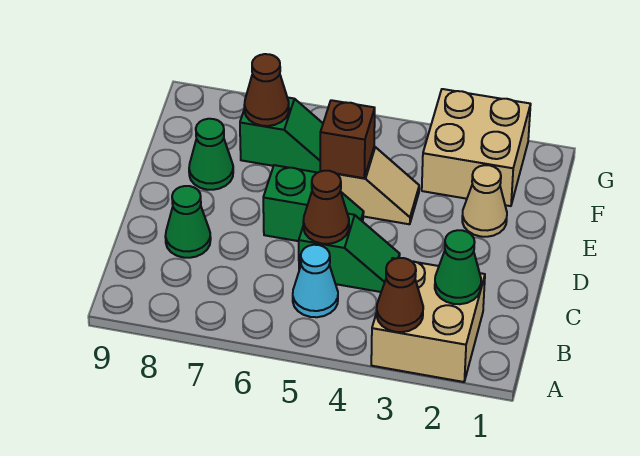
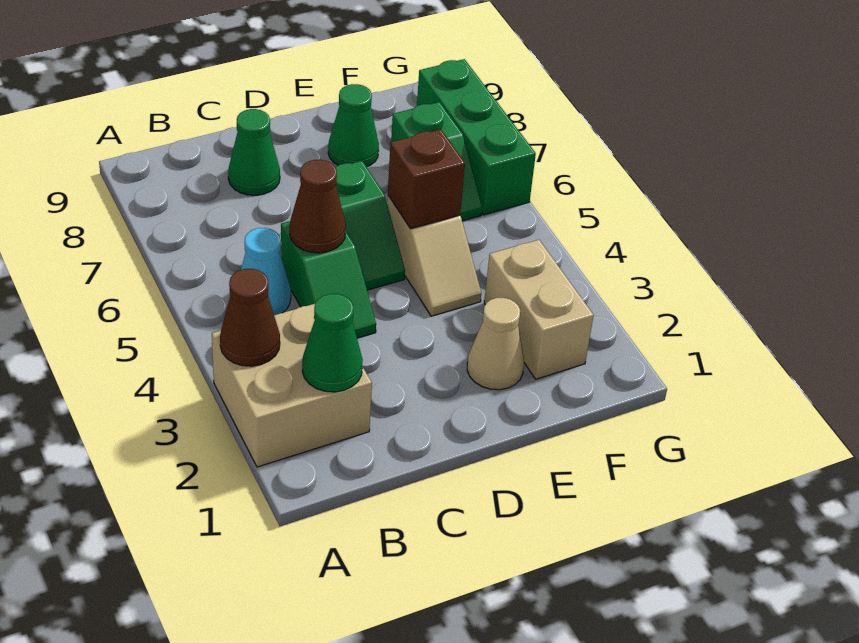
tan brick F2:G3 level 1 -> tan brick F2:F3 level 1
brown cone F7 level 2 -> none
none -> green brick G6:G8 level 1

